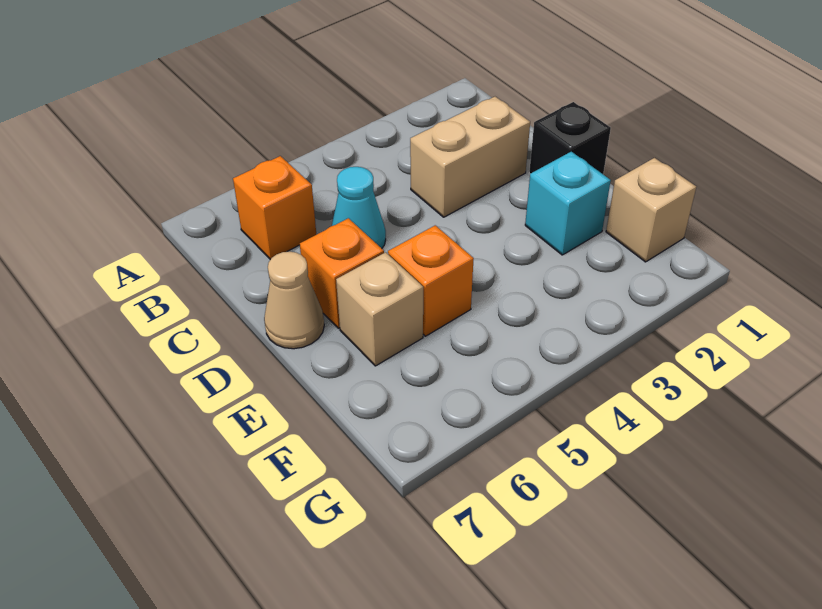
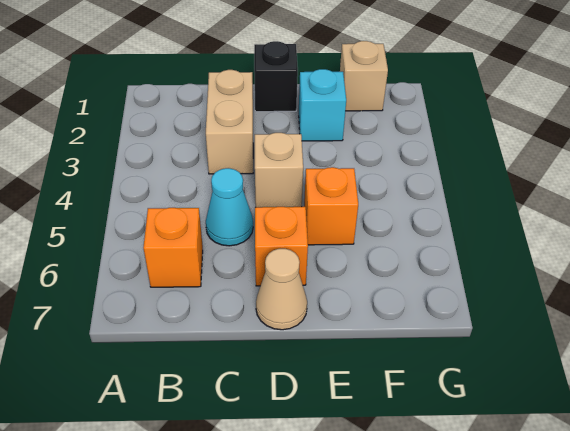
tan brick E6 level 1 -> tan brick D4 level 1

